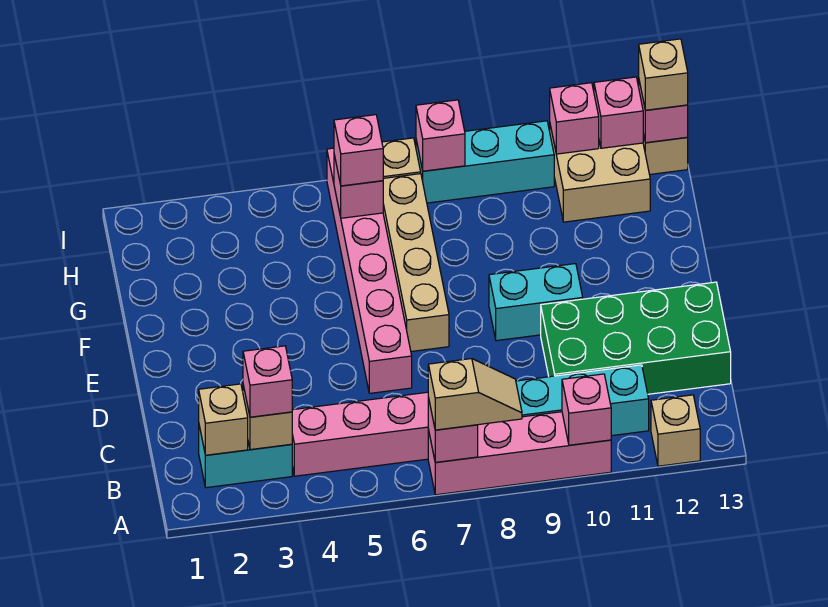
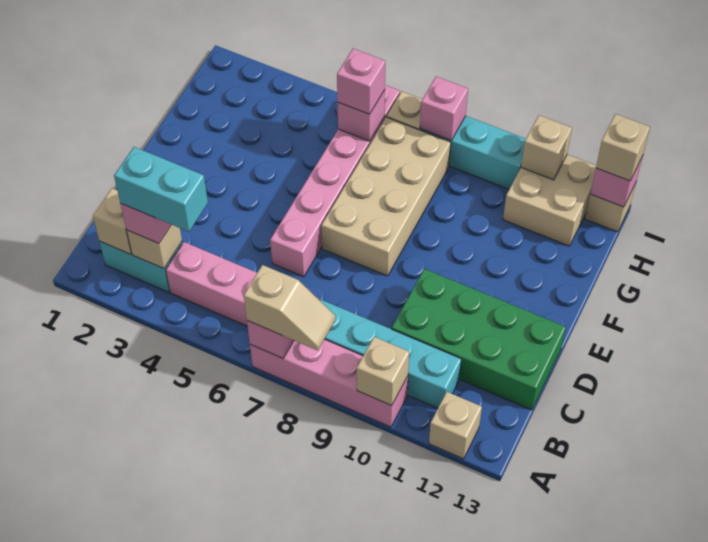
pink brick A10 level 2 -> tan brick A10 level 2
tan brick E7:H7 level 1 -> tan brick E7:H8 level 1
cyan brick E9:E10 level 1 -> cyan brick B3:B4 level 4
pink brick I11 level 2 -> tan brick I11 level 2
pink brick I12 level 2 -> none

